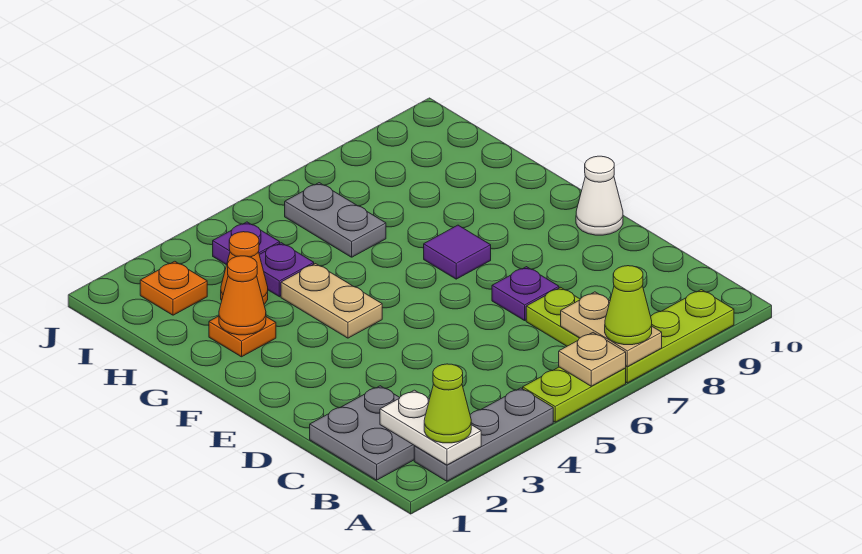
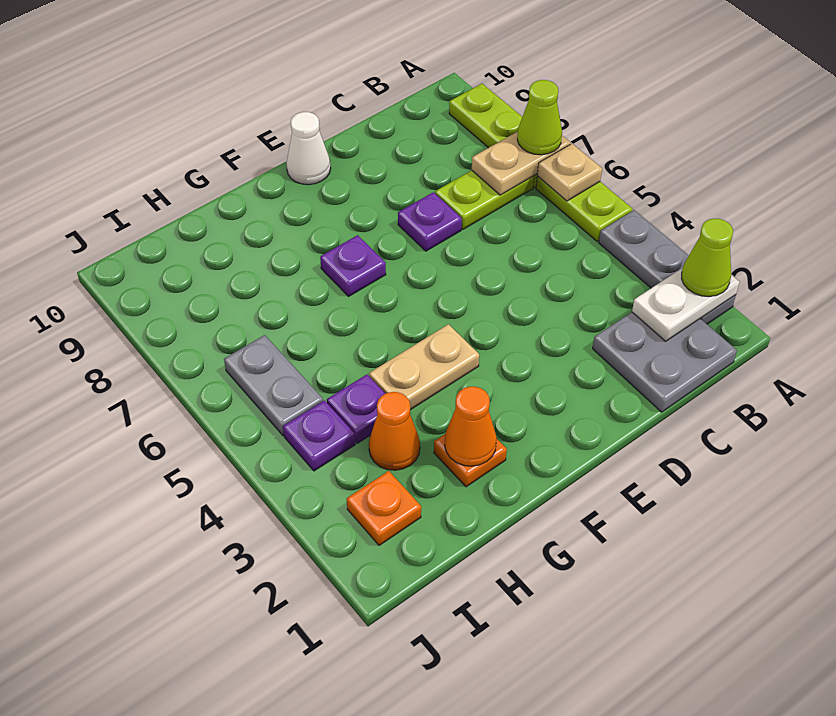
purple tile F7 level 1 -> purple plate F7 level 1
grey plate H6:I6 level 1 -> grey plate I5:I6 level 1

